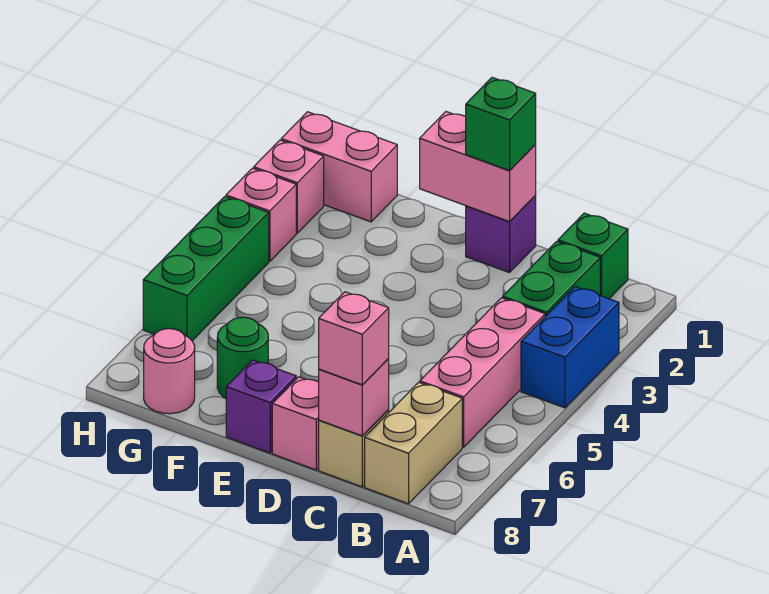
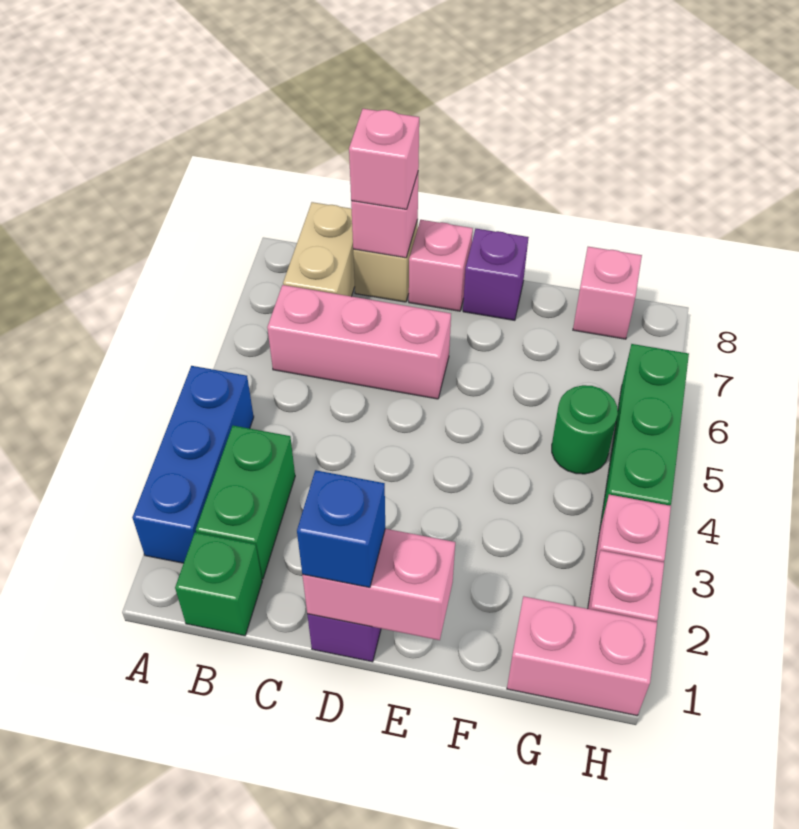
blue brick A3:A4 level 1 -> blue brick A2:A4 level 1
pink brick B4:B6 level 1 -> pink brick B6:D6 level 1
green brick D1 level 3 -> blue brick D1 level 3
green round brick F7 level 1 -> green round brick G5 level 1
pink round brick G8 level 1 -> pink brick G8 level 1

